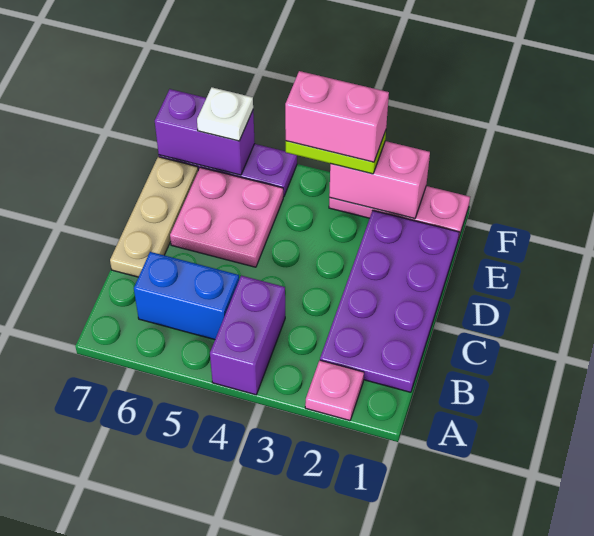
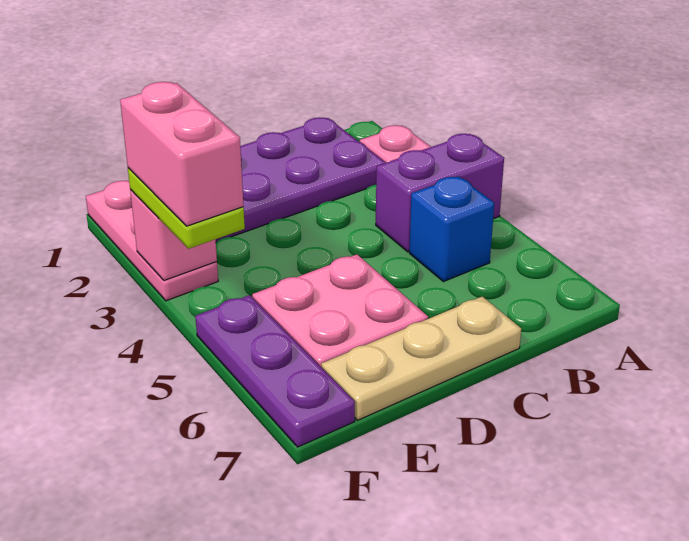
blue brick B5:B6 level 1 -> blue brick B5 level 1
pink brick F2:F3 level 2 -> pink brick F3 level 2
purple brick F6:F7 level 2 -> none
white plate F6 level 3 -> none

